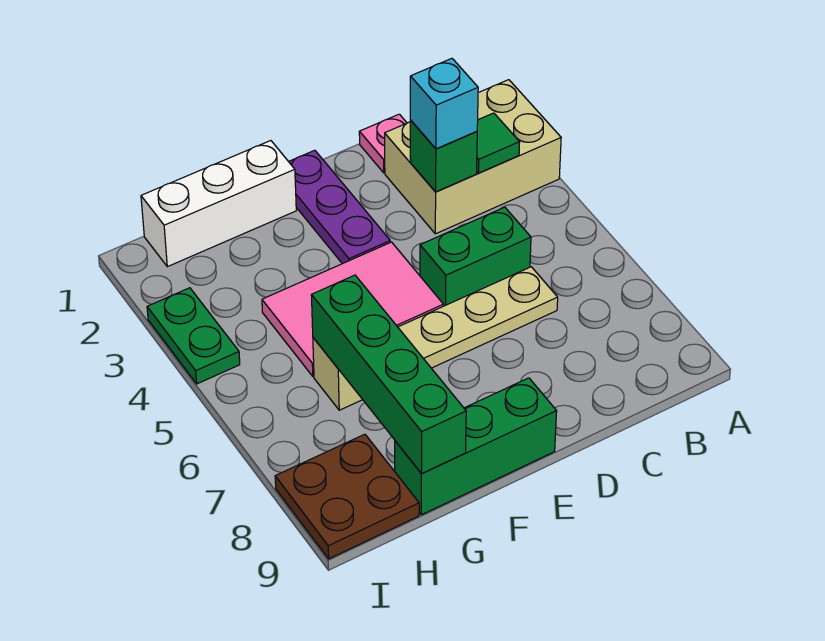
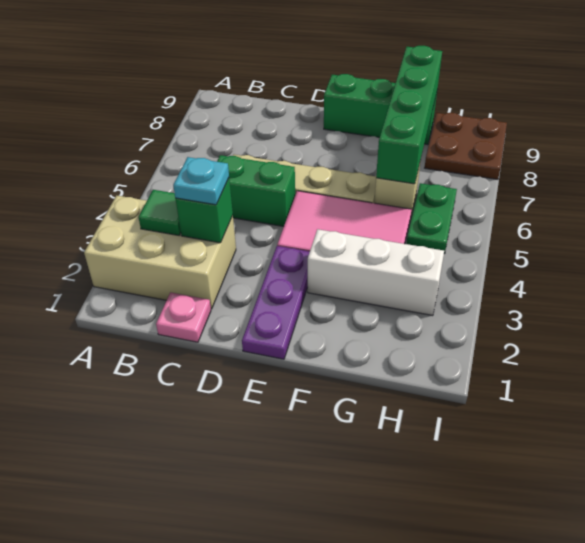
cyan brick C3 level 3 -> cyan plate C3 level 3
white brick F1:H1 level 1 -> white brick F3:H3 level 1
green plate I3:I4 level 1 -> green plate H5:H6 level 1

